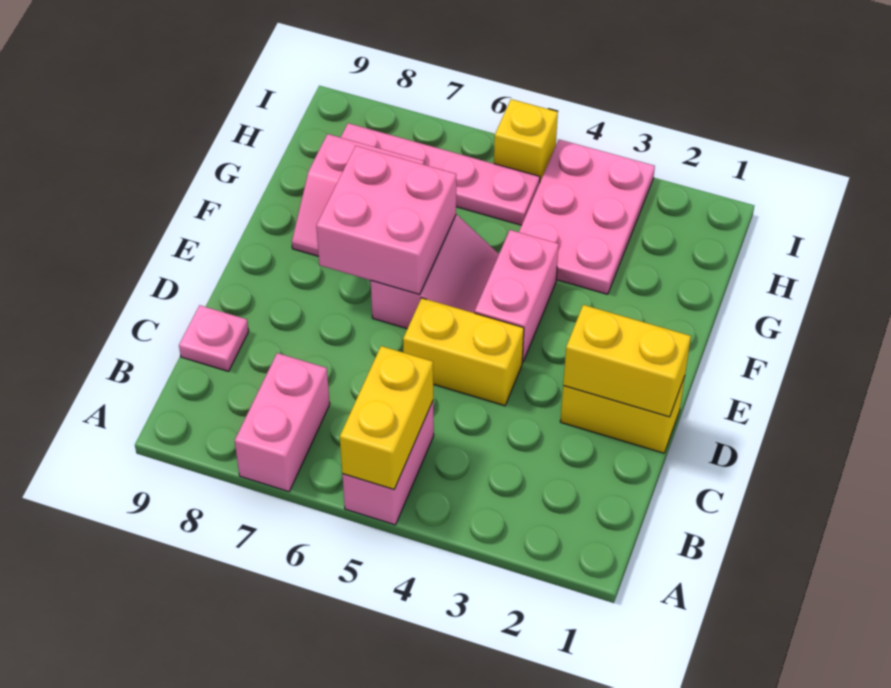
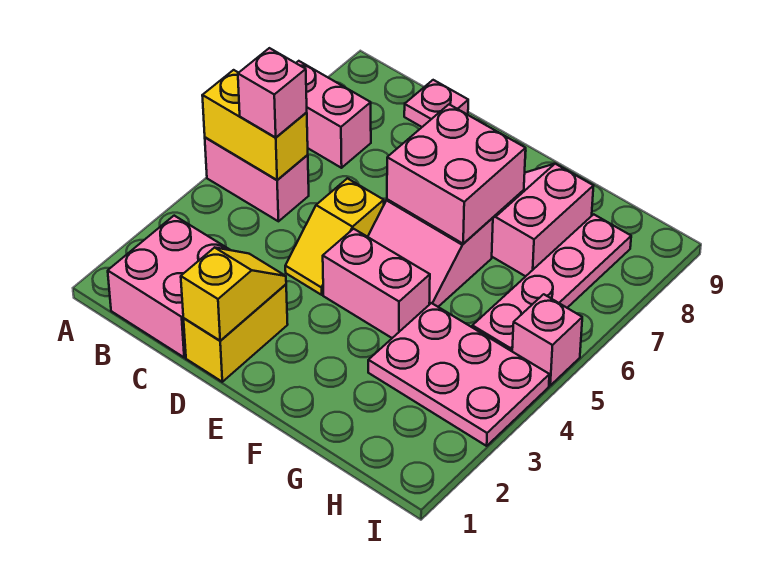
none -> pink brick B1:C2 level 1
none -> pink brick B5 level 3
yellow brick D1:D2 level 2 -> yellow slope D1:D2 level 2 top 1
yellow brick D4:D5 level 1 -> yellow slope D4:D5 level 1 top 5
yellow brick I5 level 1 -> pink brick I5 level 1

